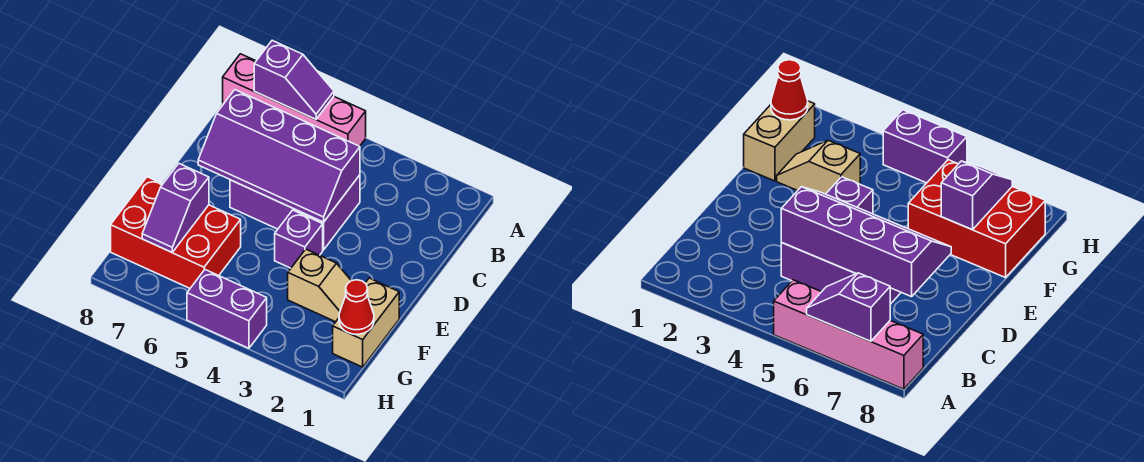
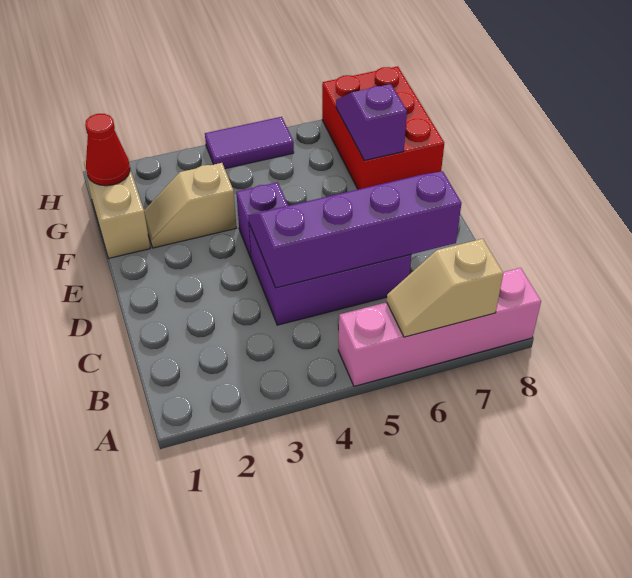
purple slope A6:A7 level 2 top 7 -> tan slope A6:A7 level 2 top 7
red brick F6:G8 level 1 -> red brick F7:H8 level 1
purple brick H4:H5 level 1 -> purple tile H4:H5 level 1

